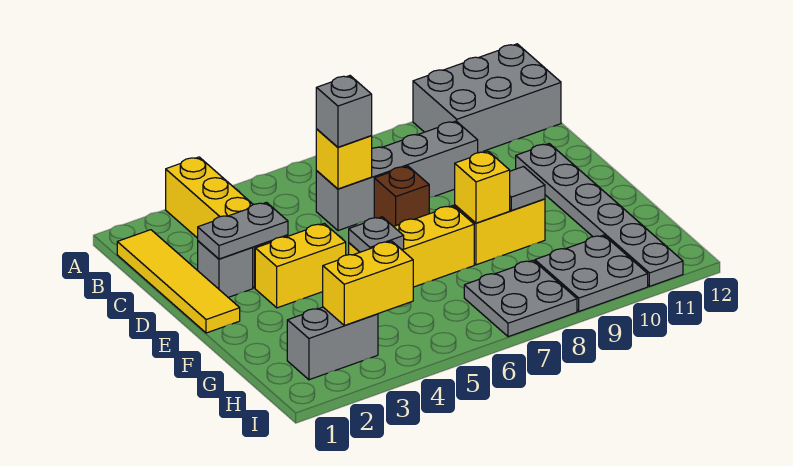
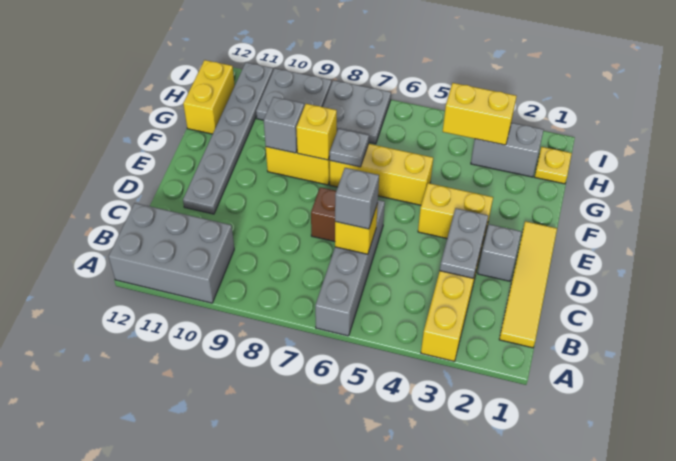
grey brick C6:C9 level 1 -> grey brick A6:D6 level 1
grey plate D2:D3 level 2 -> grey plate C3:D3 level 2
grey plate F5 level 2 -> grey plate F7 level 2
grey tile F9 level 2 -> grey brick F9 level 2
none -> yellow brick G12:H12 level 1
none -> yellow plate H1 level 1

